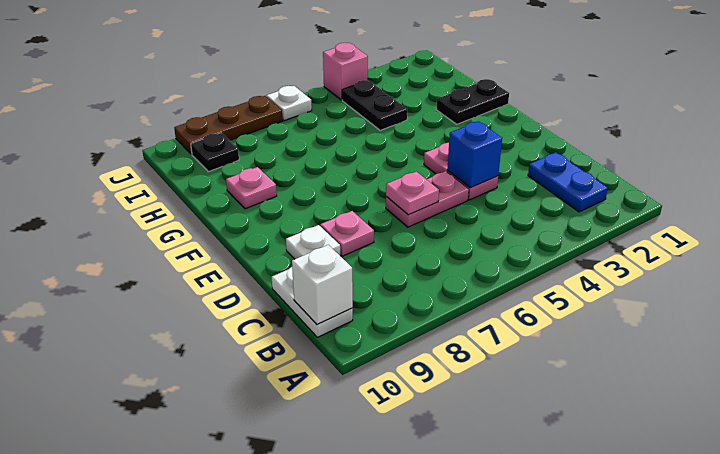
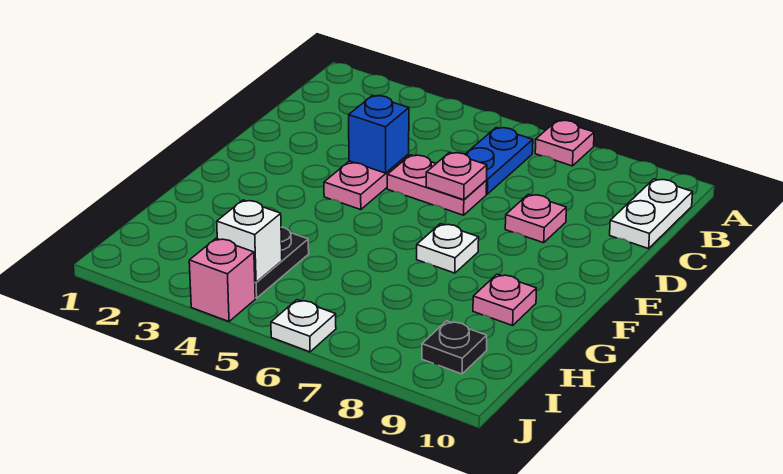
none -> pink plate A7 level 1
blue plate B2:C2 level 1 -> blue plate B6:C6 level 1
white brick B10 level 2 -> white brick I4 level 2
white plate D9 level 1 -> white plate F7 level 1
black plate G1:G2 level 1 -> none
brown plate J7:J9 level 1 -> none

